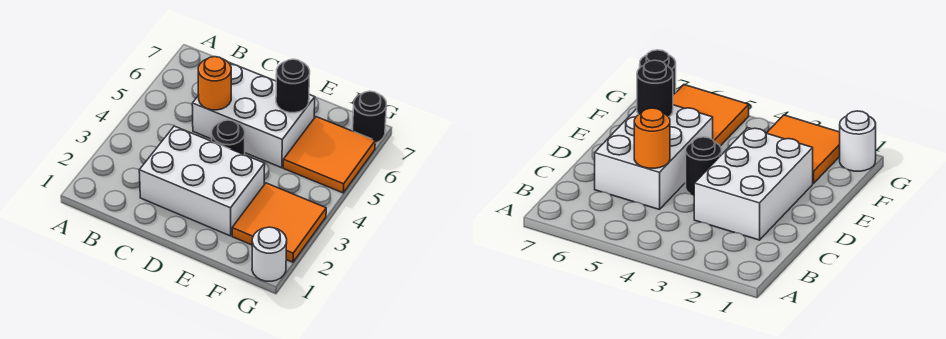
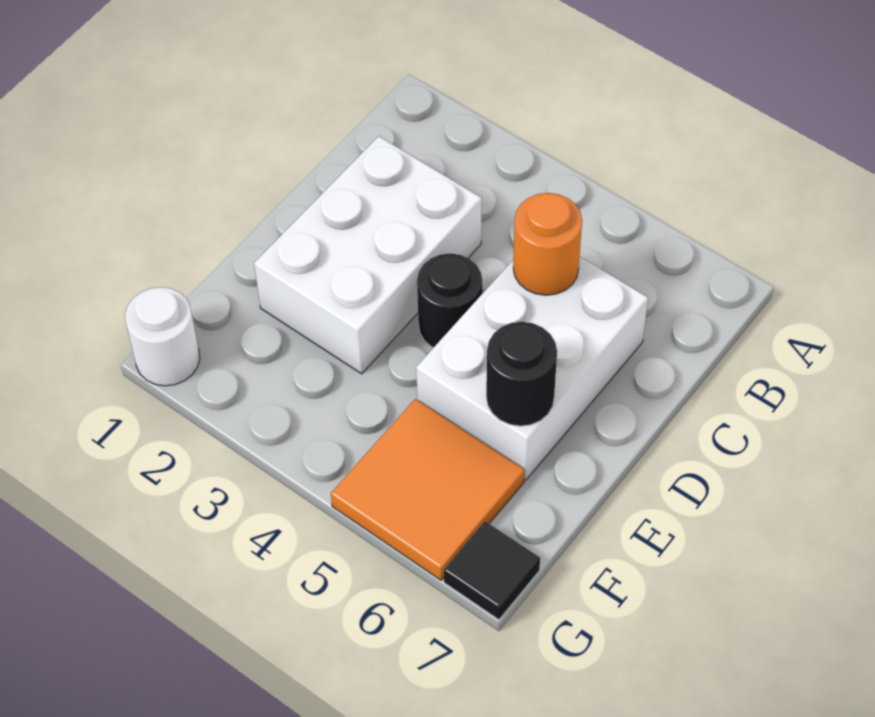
orange tile F2:G3 level 1 -> none
black round brick G7 level 1 -> black tile G7 level 1

